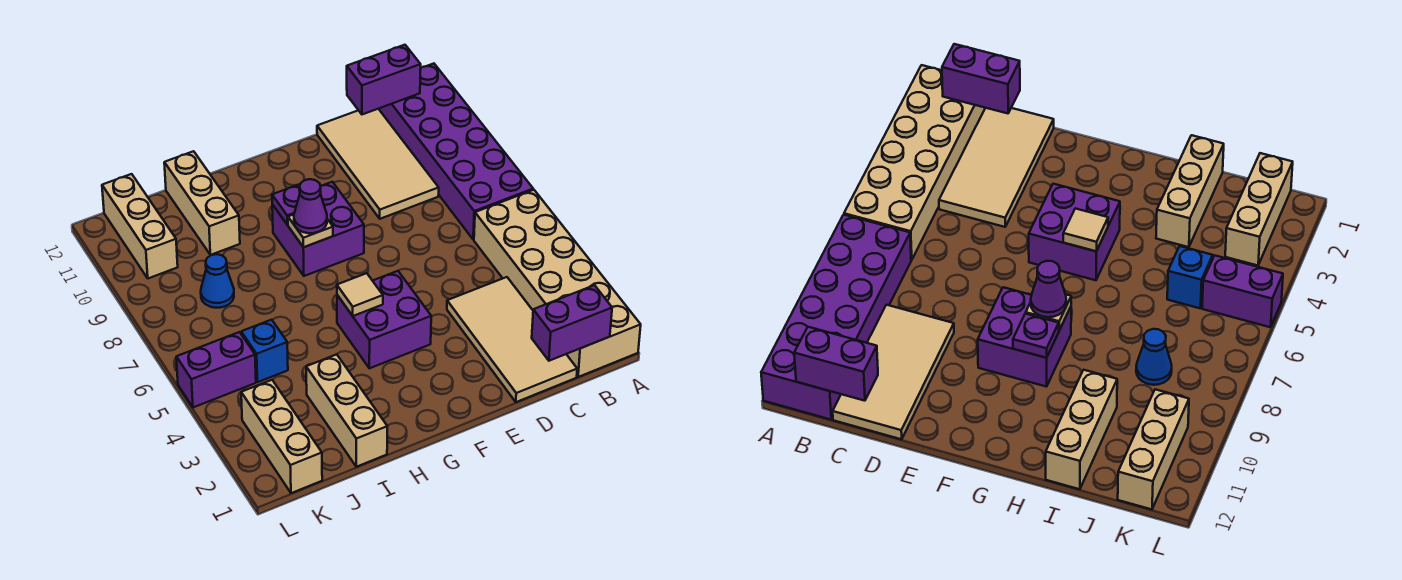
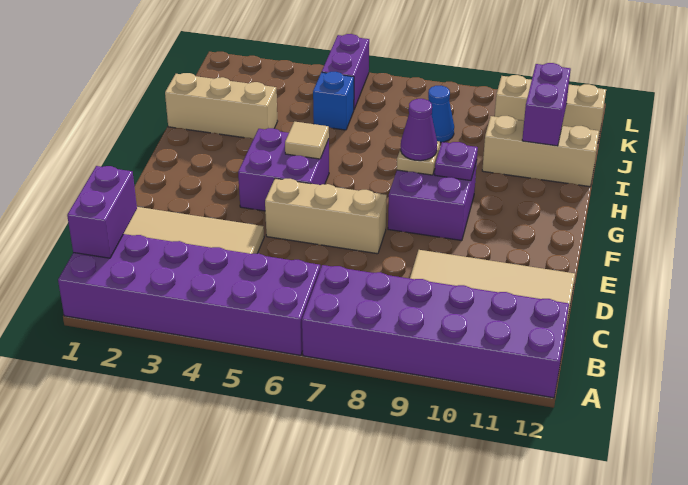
tan brick A1:B6 level 1 -> purple brick A1:B6 level 1
purple brick B12:C12 level 2 -> purple brick I11:J11 level 2
tan brick K1:K3 level 1 -> tan brick E5:E7 level 1

